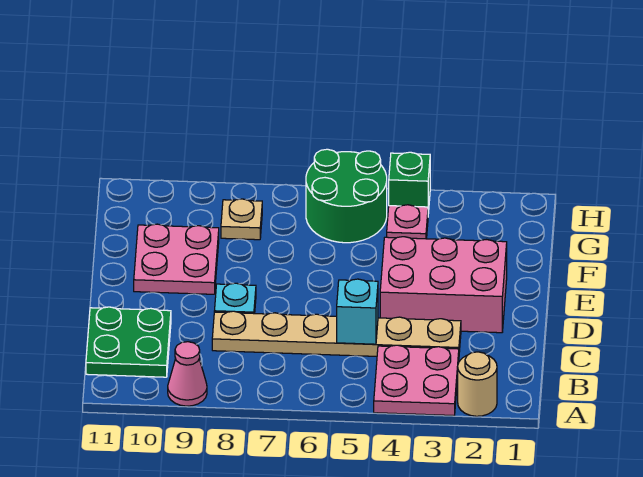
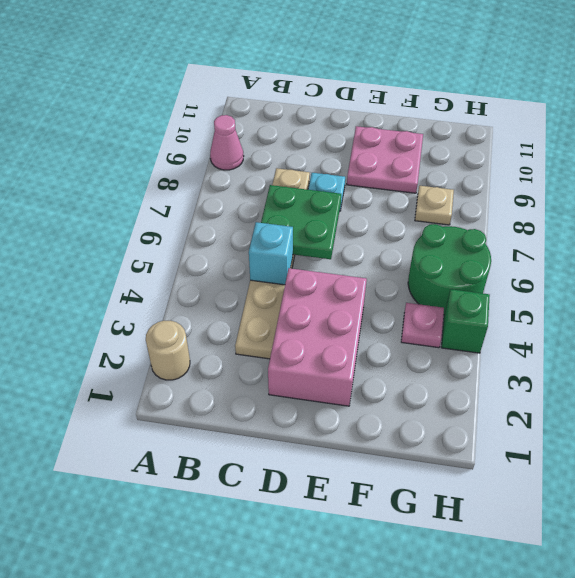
pink plate A3:B4 level 1 -> none
green plate B10:C11 level 1 -> green plate C6:D7 level 2

